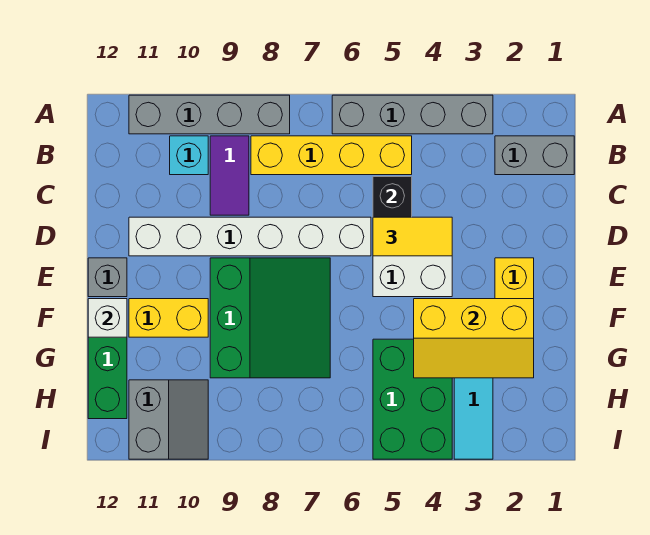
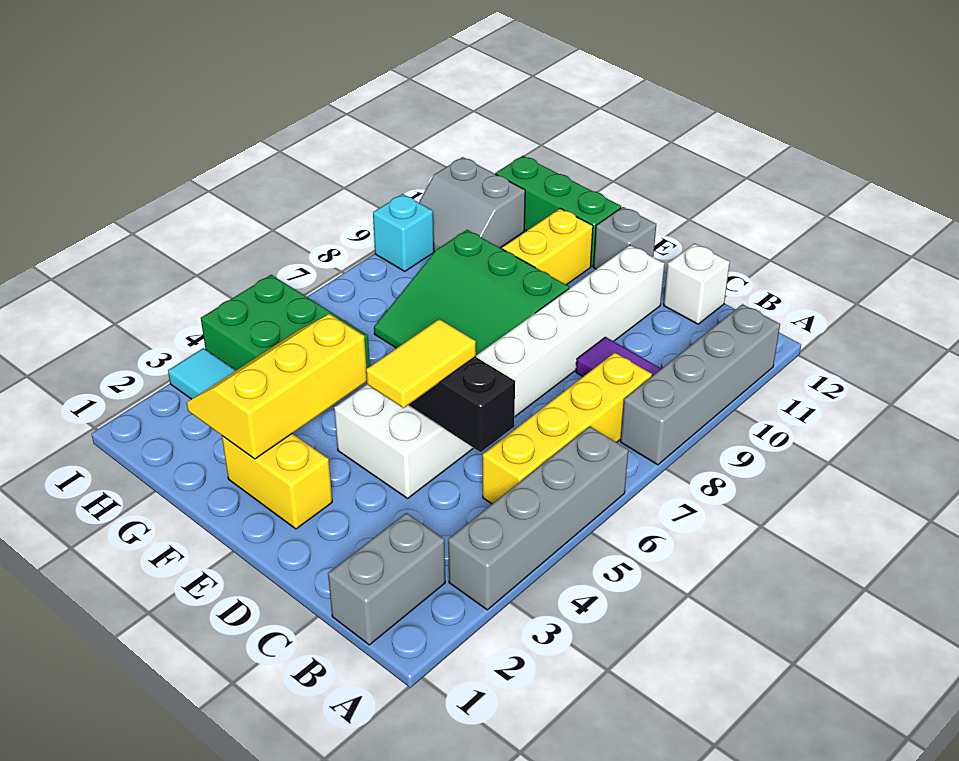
cyan brick B10 level 1 -> cyan brick I9 level 1
white brick F12 level 2 -> white brick C12 level 1

